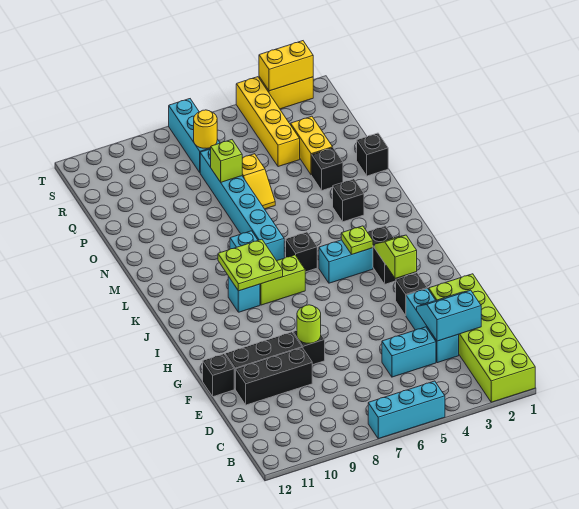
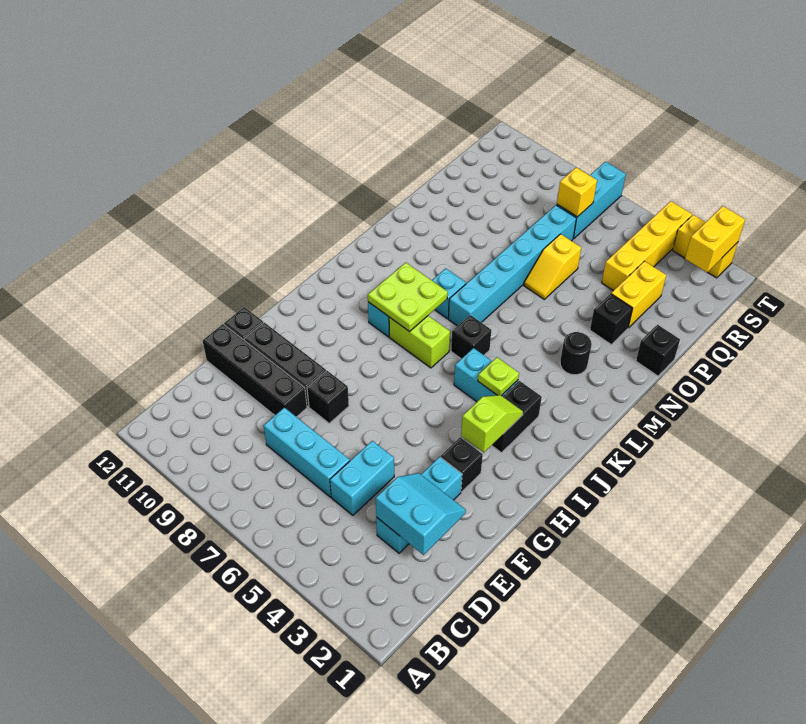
lime brick A1:F2 level 1 -> none
cyan brick A5:A7 level 1 -> cyan brick D6:D8 level 1
cyan brick D4:D5 level 1 -> cyan brick D5:E5 level 1
black brick E9:E11 level 1 -> black brick E9:E12 level 1
lime round brick F8 level 2 -> none
black brick M3 level 1 -> black round brick M3 level 1
lime brick P7 level 2 -> none
yellow round brick R7 level 2 -> yellow brick R7 level 2
yellow brick T2:T3 level 2 -> yellow brick S2:T2 level 2

